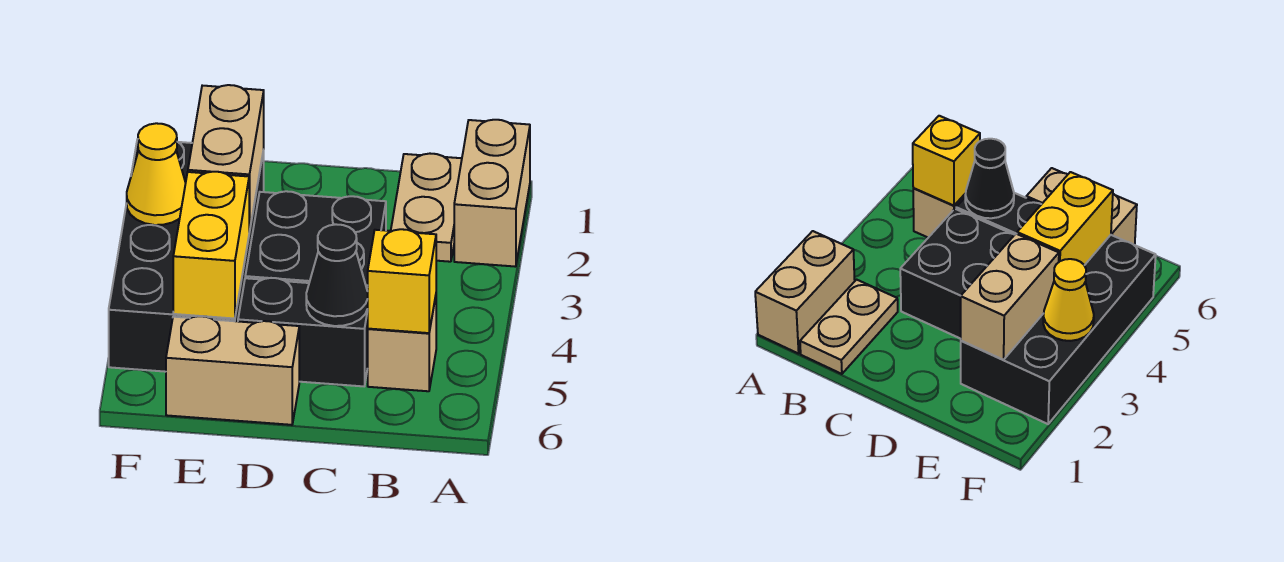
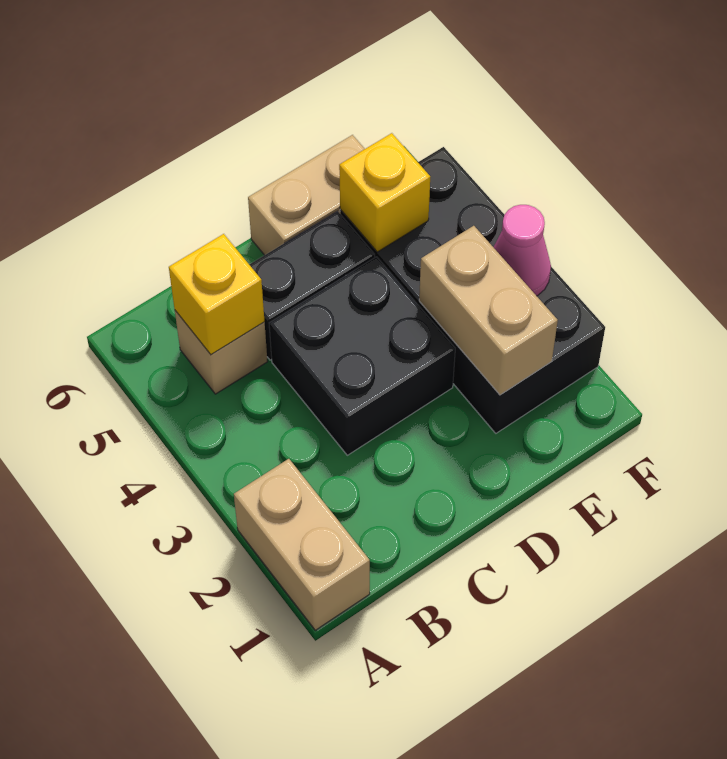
tan plate B1:B2 level 1 -> none
black cone C5 level 2 -> none
yellow brick E4:E5 level 2 -> yellow brick E5 level 2
yellow cone F3 level 2 -> pink cone F3 level 2

